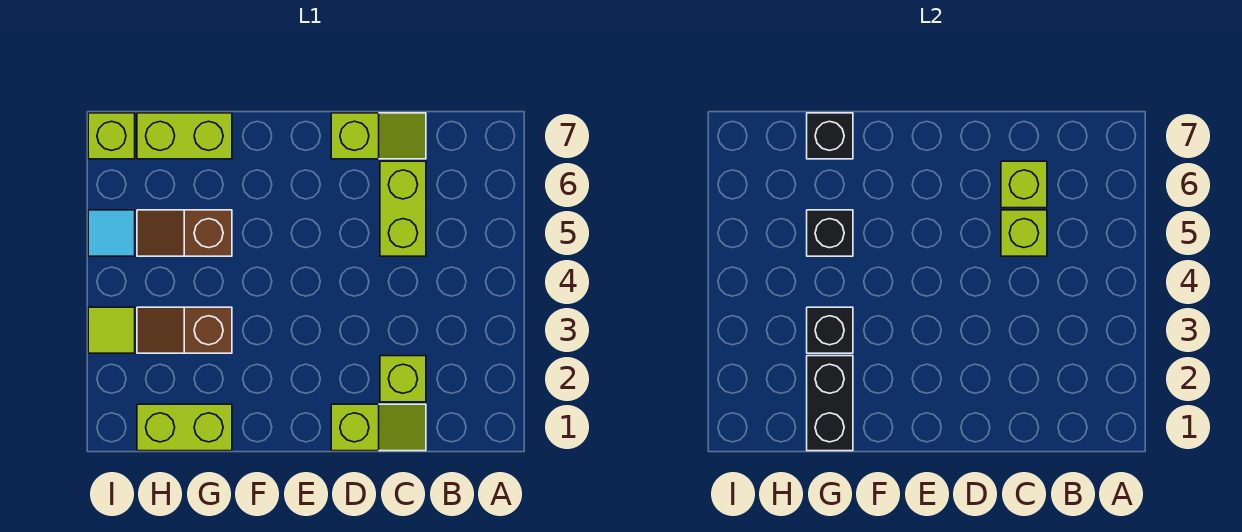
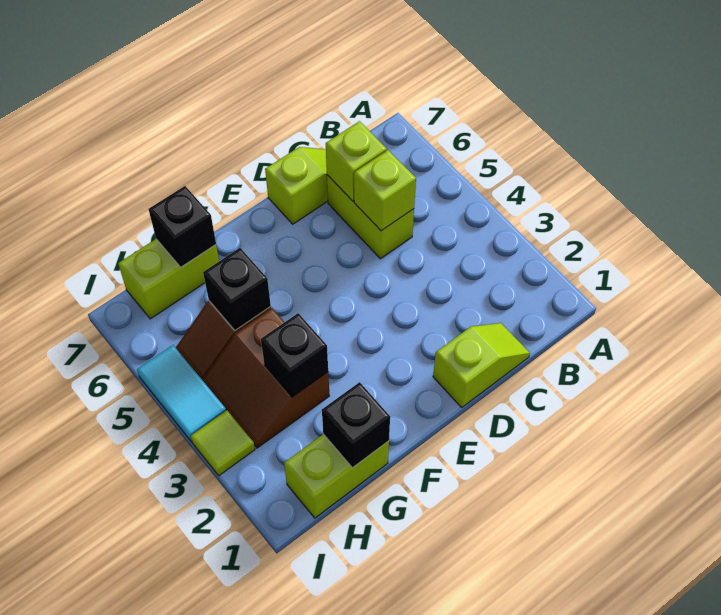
lime brick C2 level 1 -> none
black brick G1:G2 level 2 -> black brick G1 level 2
brown slope G3:H3 level 1 top G -> brown slope G3:H4 level 1 top G
cyan tile I5 level 1 -> cyan tile I4:I5 level 1
lime brick I7 level 1 -> none

